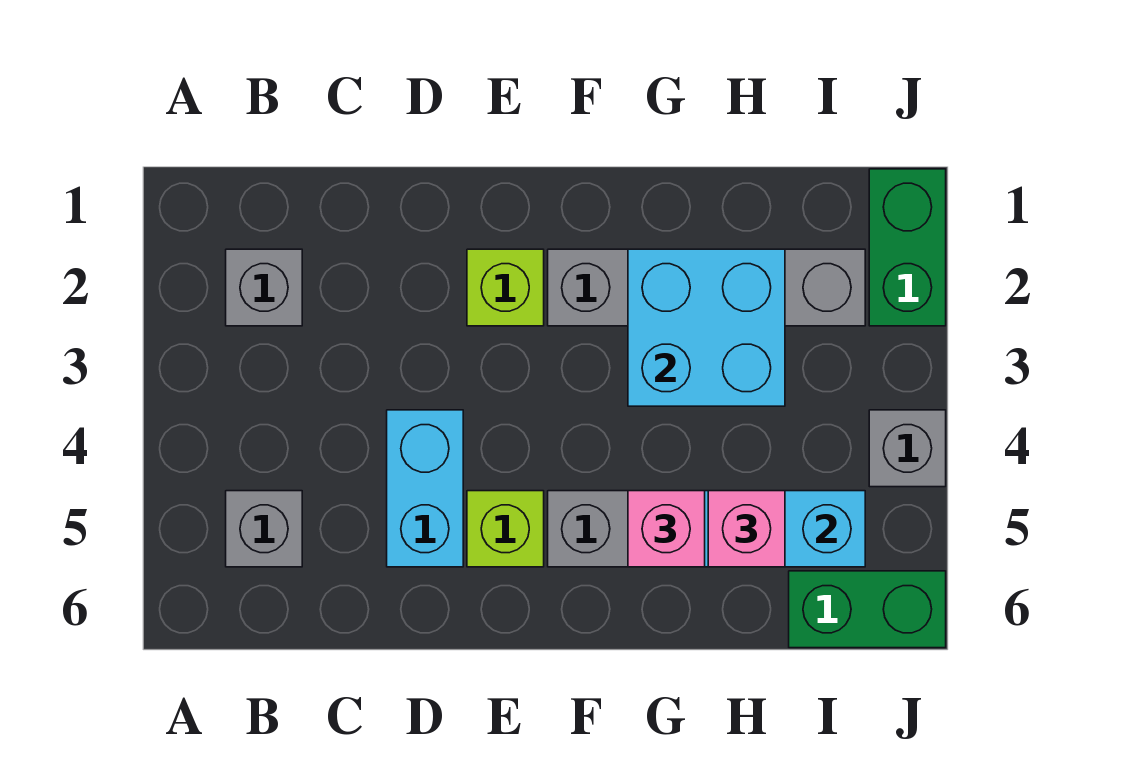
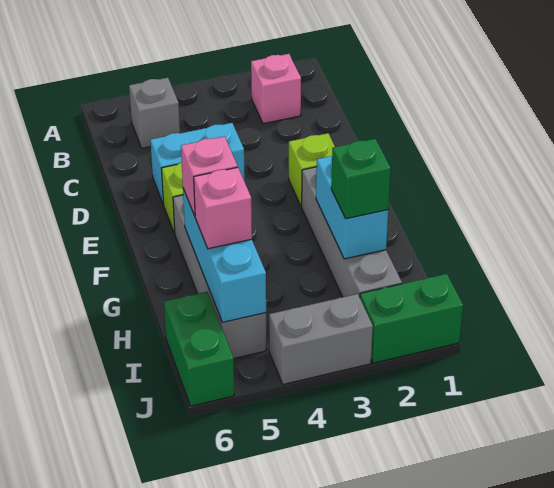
grey brick B2 level 1 -> pink brick B2 level 1
cyan brick G2:H3 level 2 -> cyan brick G2:H2 level 2
none -> green brick H2 level 3
grey brick J4 level 1 -> grey brick J3:J4 level 1

